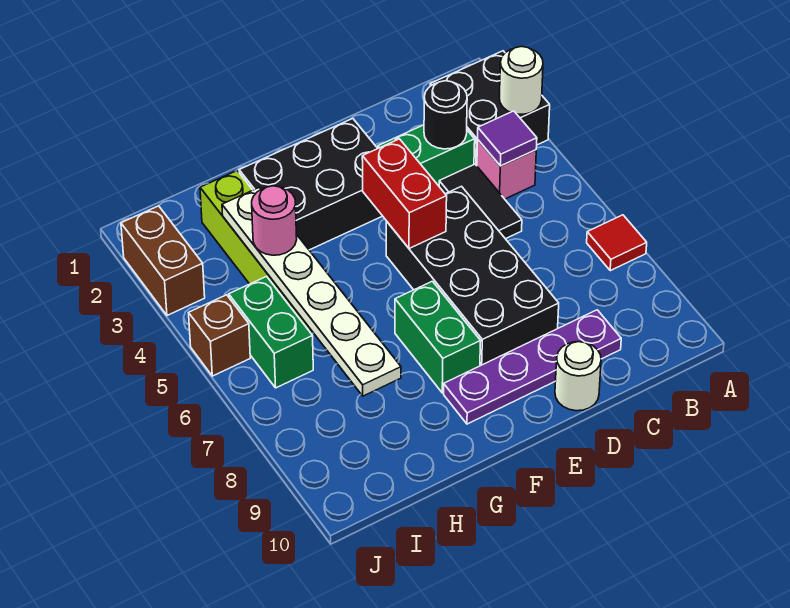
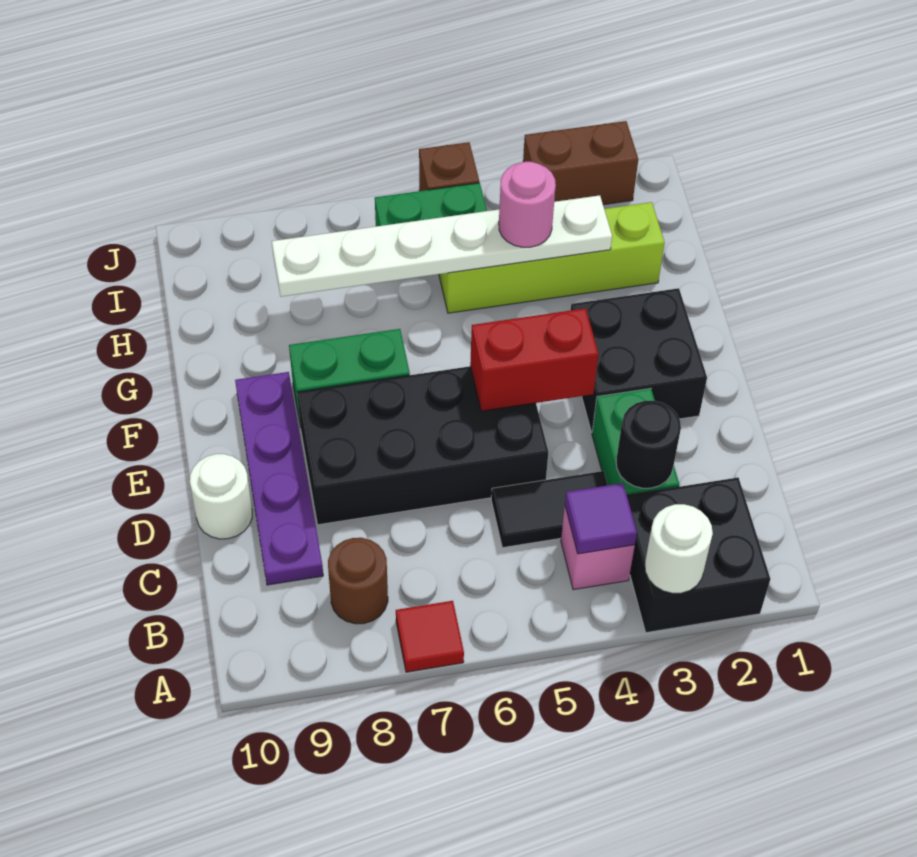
none -> brown round brick B8 level 1
black brick E2:G3 level 1 -> black brick E2:F3 level 1

